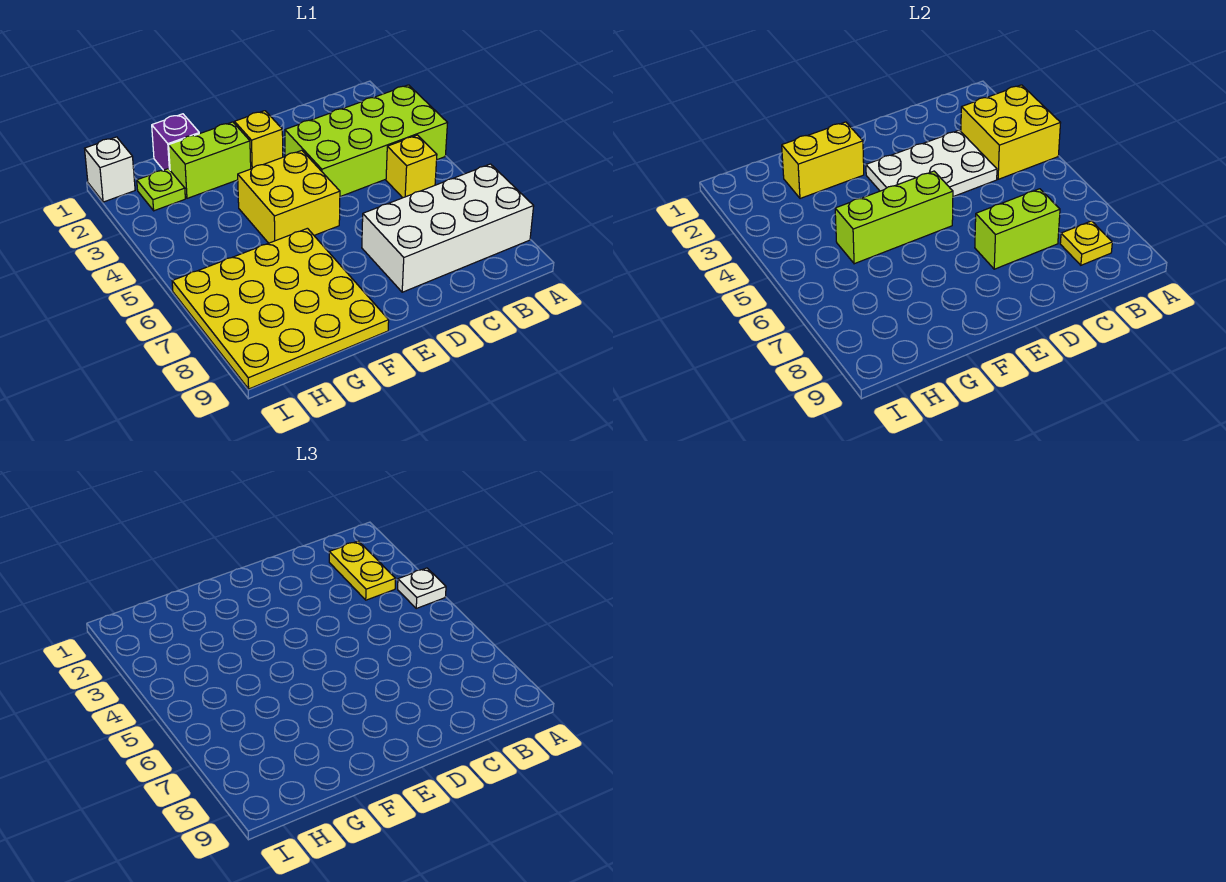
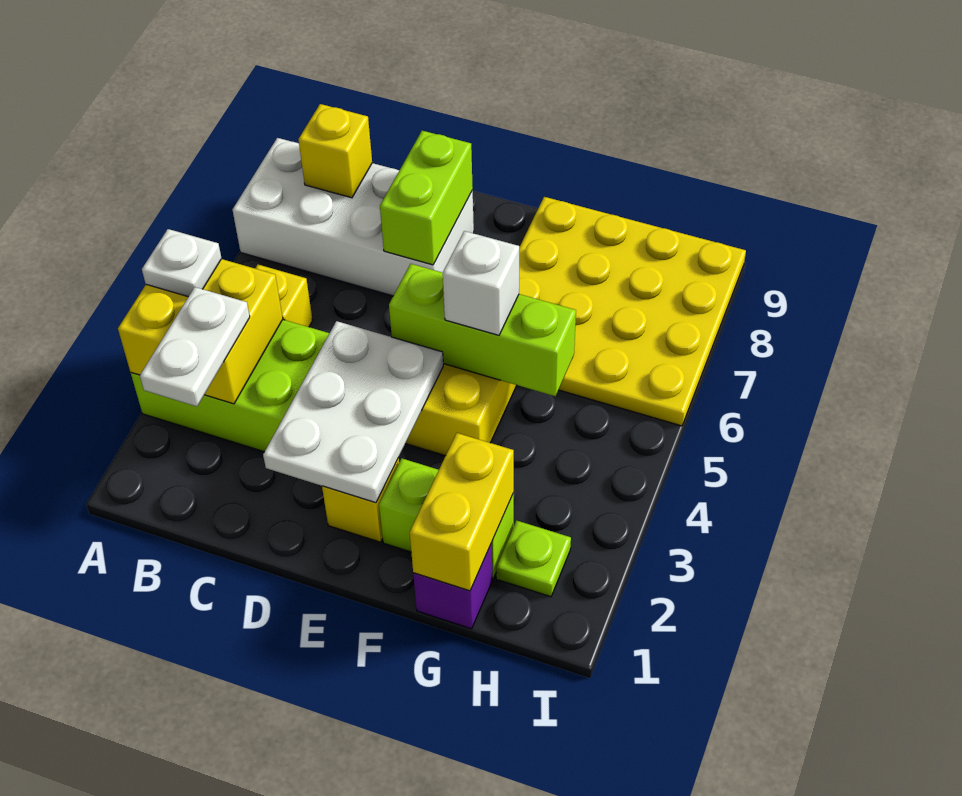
yellow plate B2:B3 level 3 -> white plate B2:B3 level 3
yellow plate B8 level 2 -> yellow brick B8 level 2
white plate C3:E4 level 2 -> white plate D2:E4 level 2
lime brick C7:D7 level 2 -> lime brick D7:D8 level 2
yellow brick F2:G2 level 2 -> yellow brick G1:G2 level 2
white brick I1 level 1 -> white brick F5 level 3

